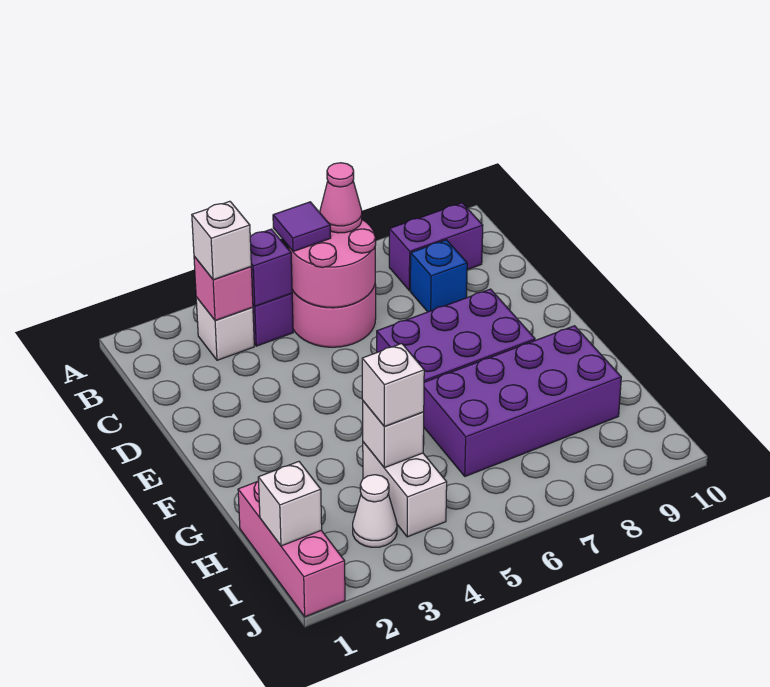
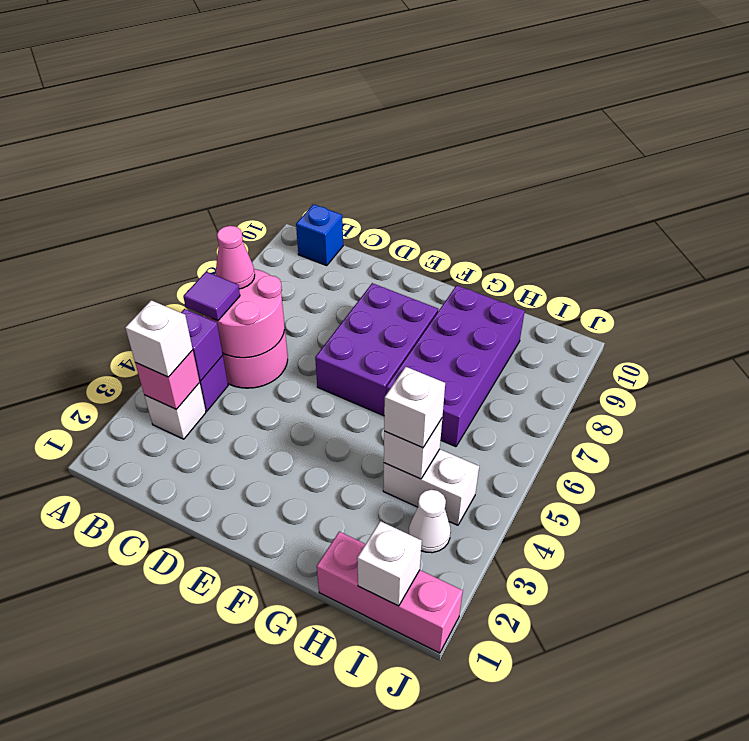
purple brick B8:B9 level 1 -> none
blue brick C8 level 1 -> blue brick B10 level 1

